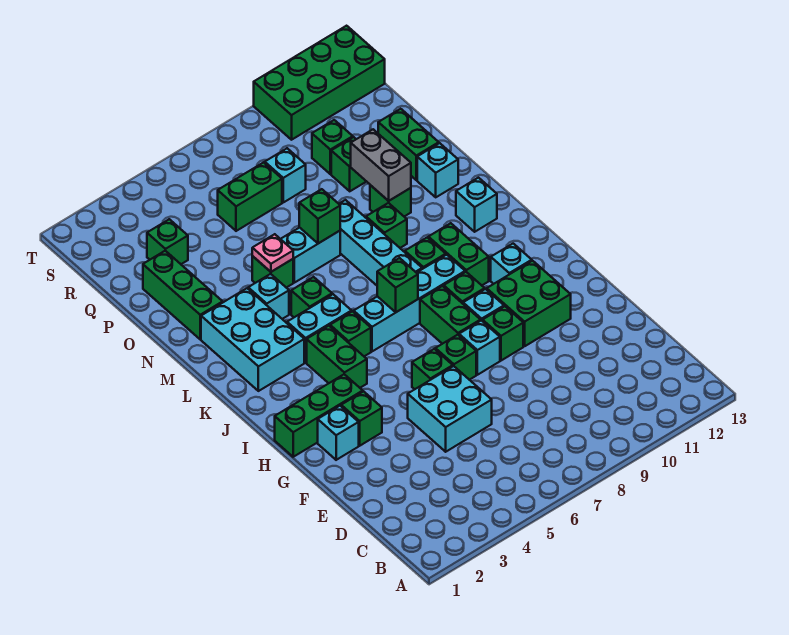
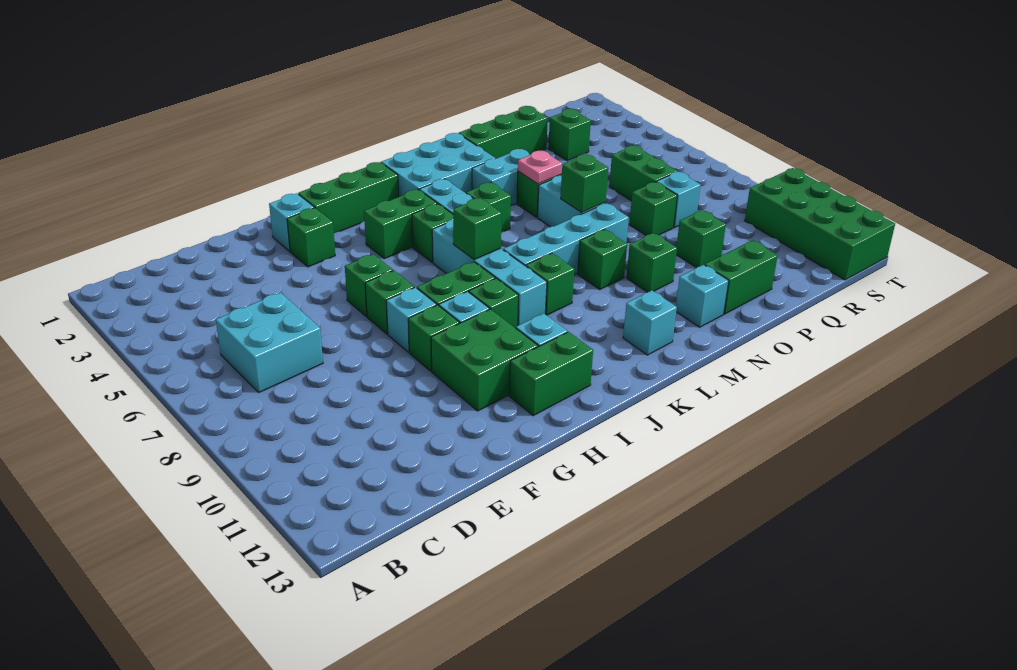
cyan brick E5:F6 level 1 -> cyan brick C6:D7 level 1
green brick H1:H3 level 1 -> green brick H2:J2 level 1
green brick J10:K10 level 1 -> green brick H12:I12 level 1
cyan brick M4 level 1 -> cyan brick M4:N4 level 1
grey brick N10:O10 level 2 -> none
green brick Q10 level 1 -> green brick P8 level 1

